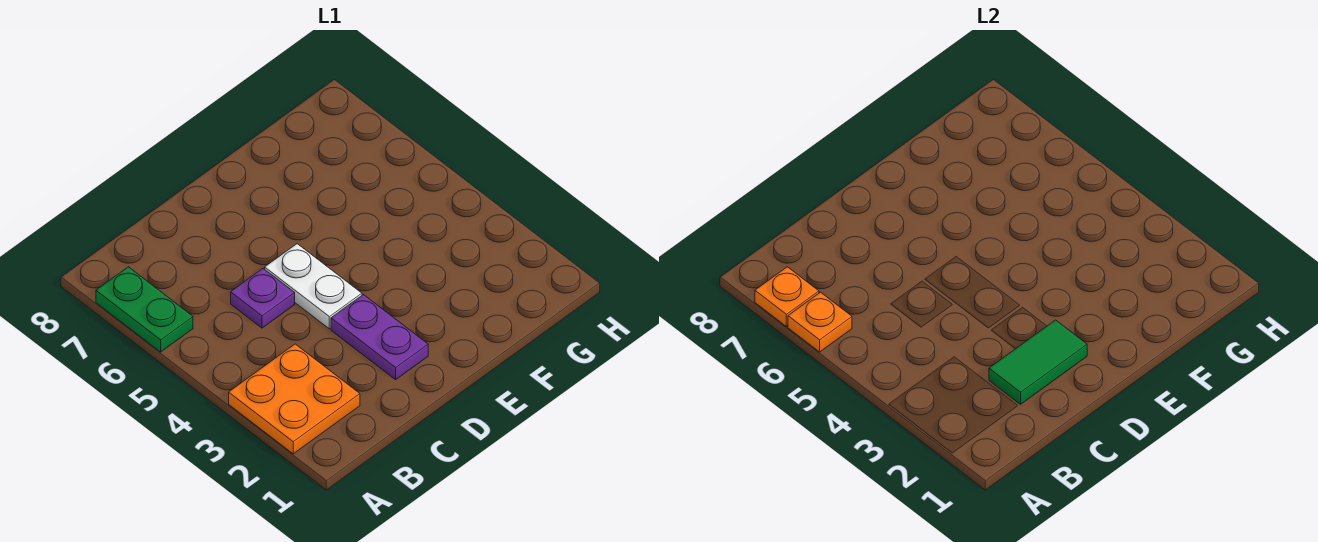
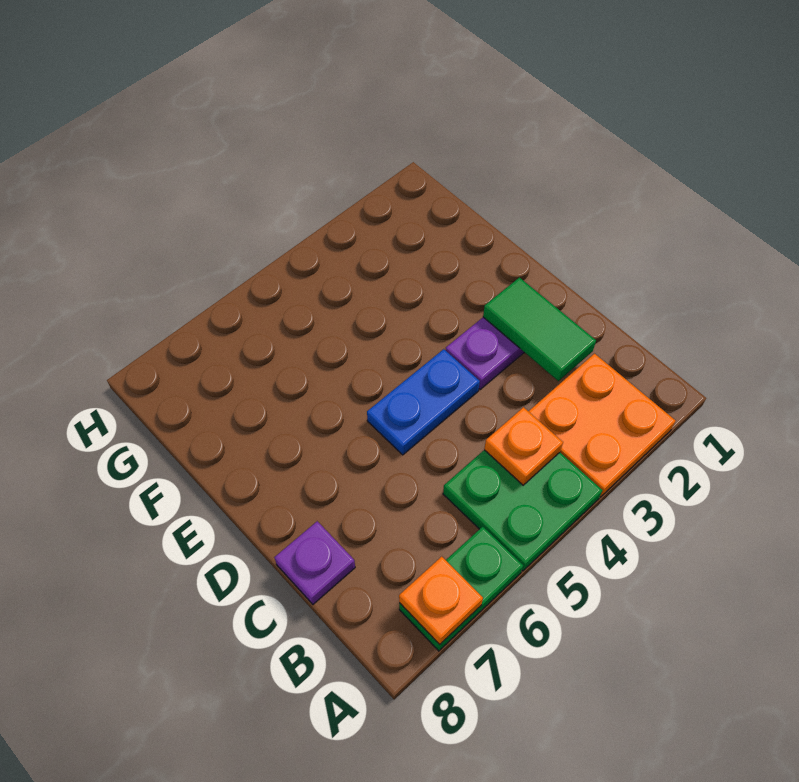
none -> green plate A4:B5 level 1
orange plate A6 level 2 -> orange plate B4 level 2
purple plate C5 level 1 -> purple plate C8 level 1
white plate D4:D5 level 1 -> blue plate D4:D5 level 1

